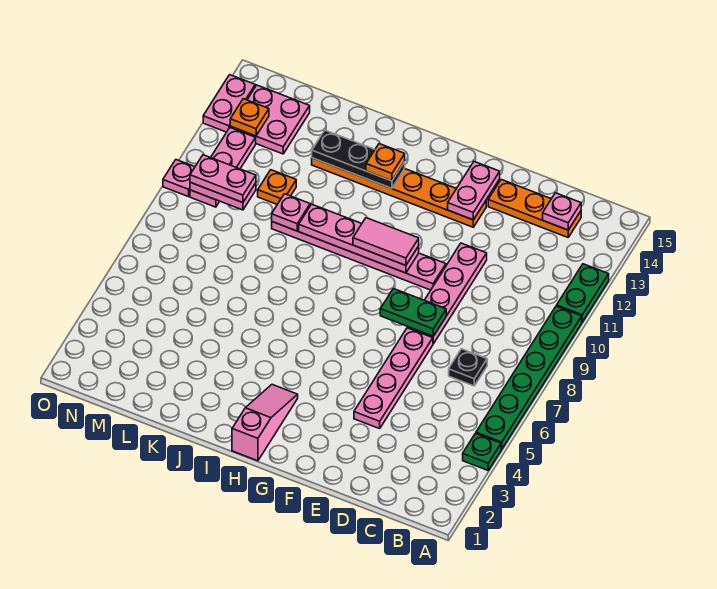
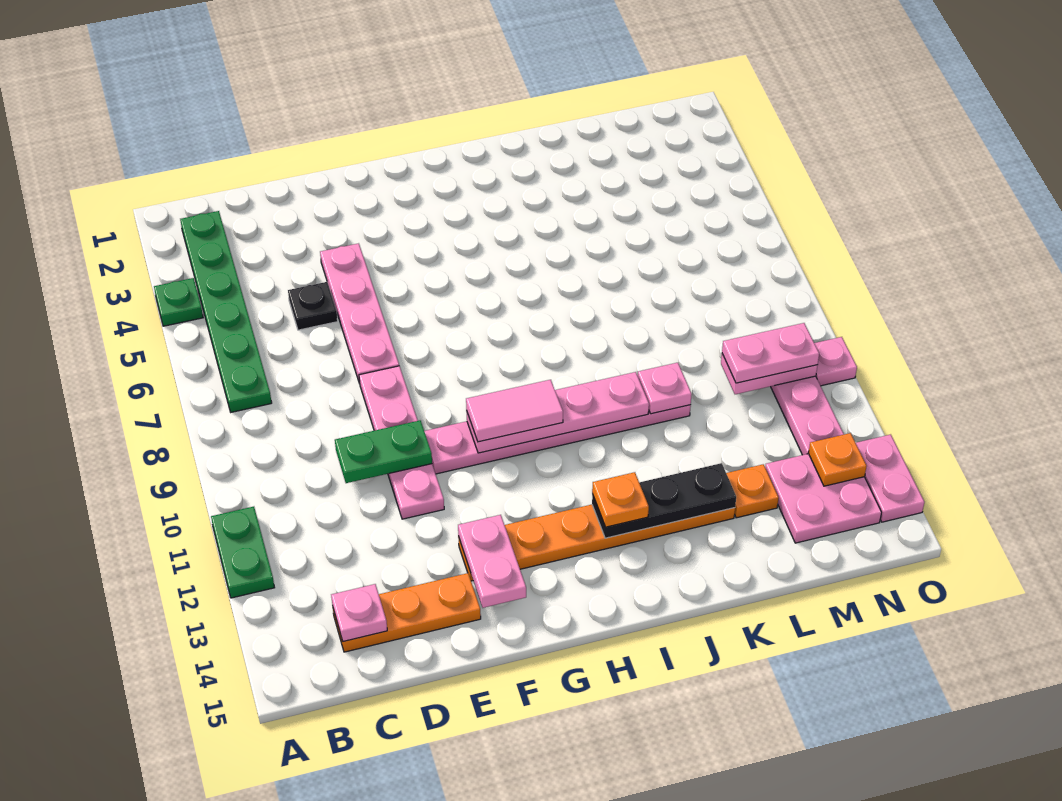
green plate A5:A10 level 1 -> green plate B2:B7 level 1
black plate C7 level 1 -> black plate D5 level 1
green plate E8:F8 level 2 -> green plate D10:E10 level 2
pink slope H1:H3 level 1 top 1 -> none
orange plate L11 level 1 -> orange plate L13 level 1

